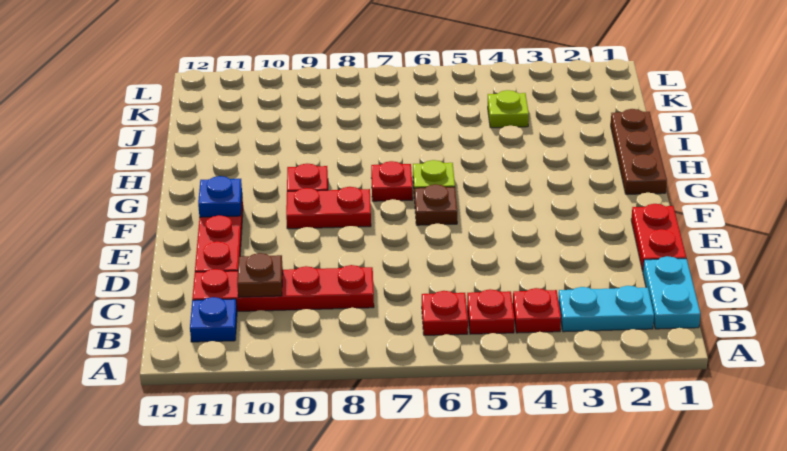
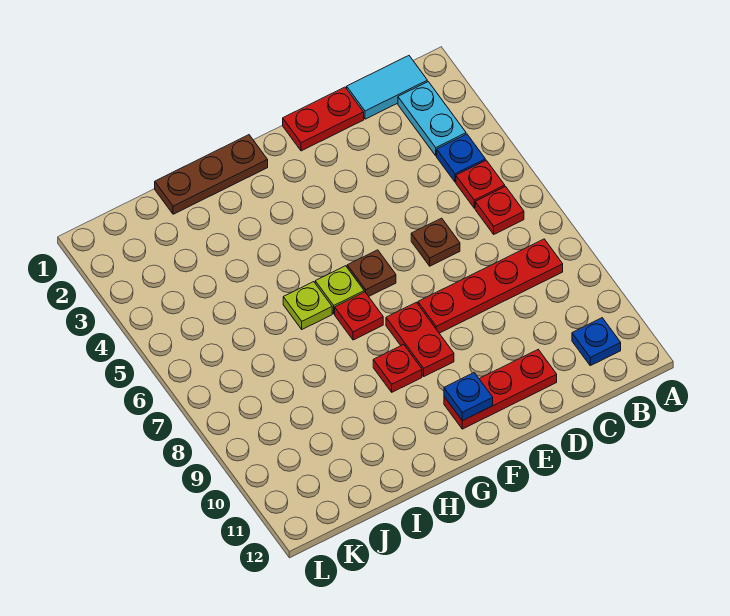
cyan plate B1:C1 level 1 -> cyan tile B1:C1 level 1
red plate B4 level 1 -> blue plate B4 level 1
red plate C8:C11 level 1 -> red plate B8:E8 level 1
brown plate C10 level 2 -> brown plate D6 level 1
lime plate J4 level 1 -> lime plate H6 level 1

